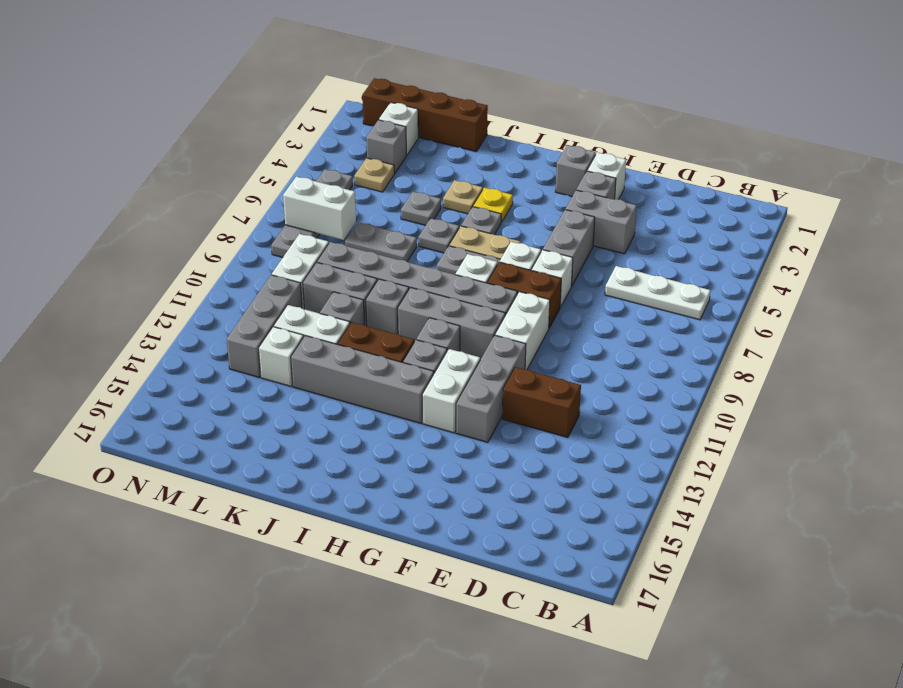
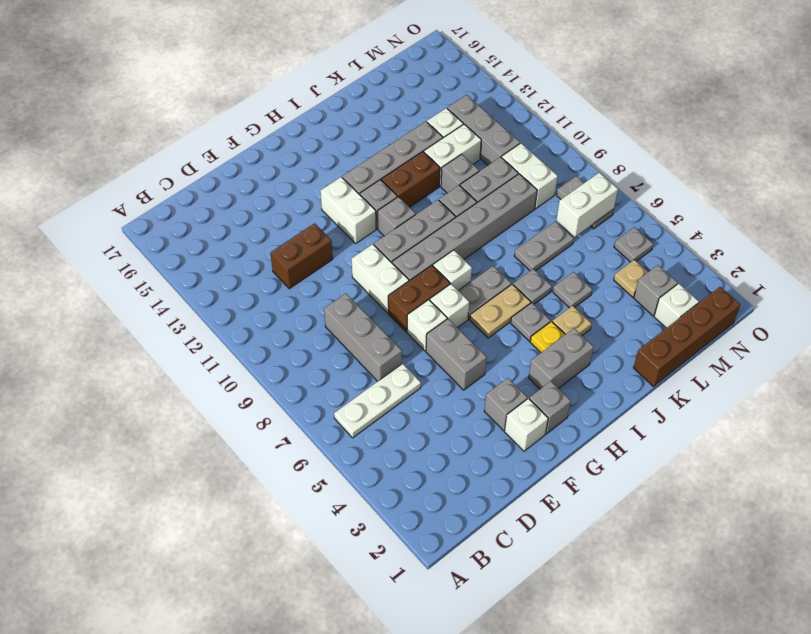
grey brick E4:F4 level 1 -> grey brick H3:I3 level 1
grey brick F11:F13 level 1 -> grey brick D7:D9 level 1

